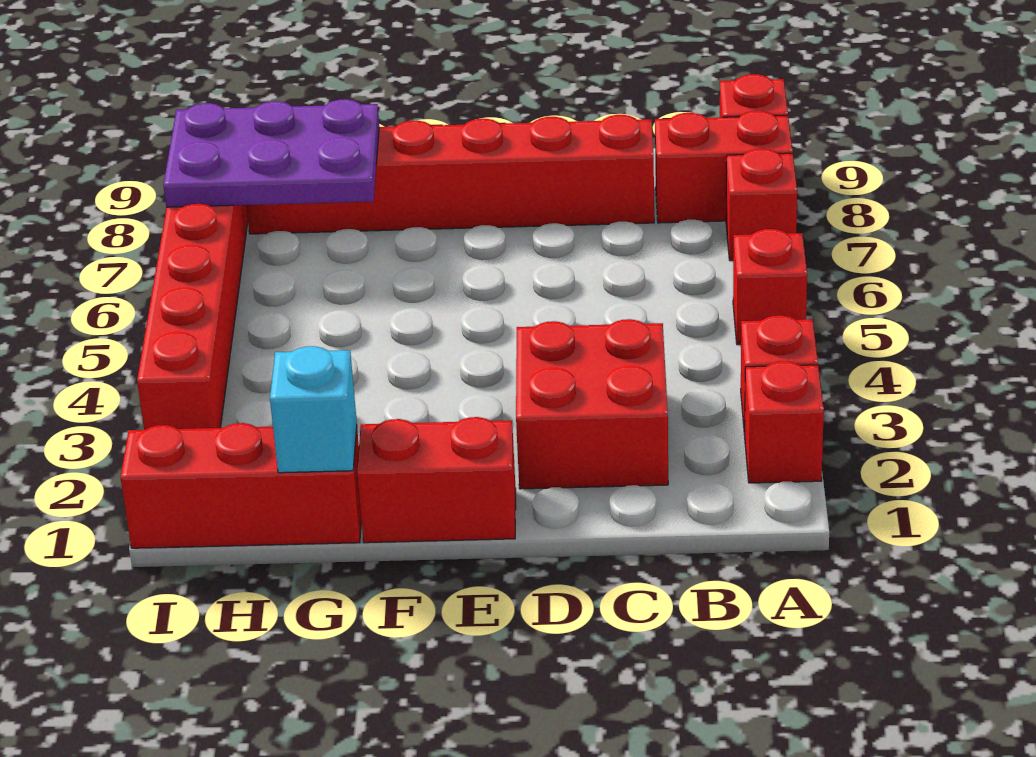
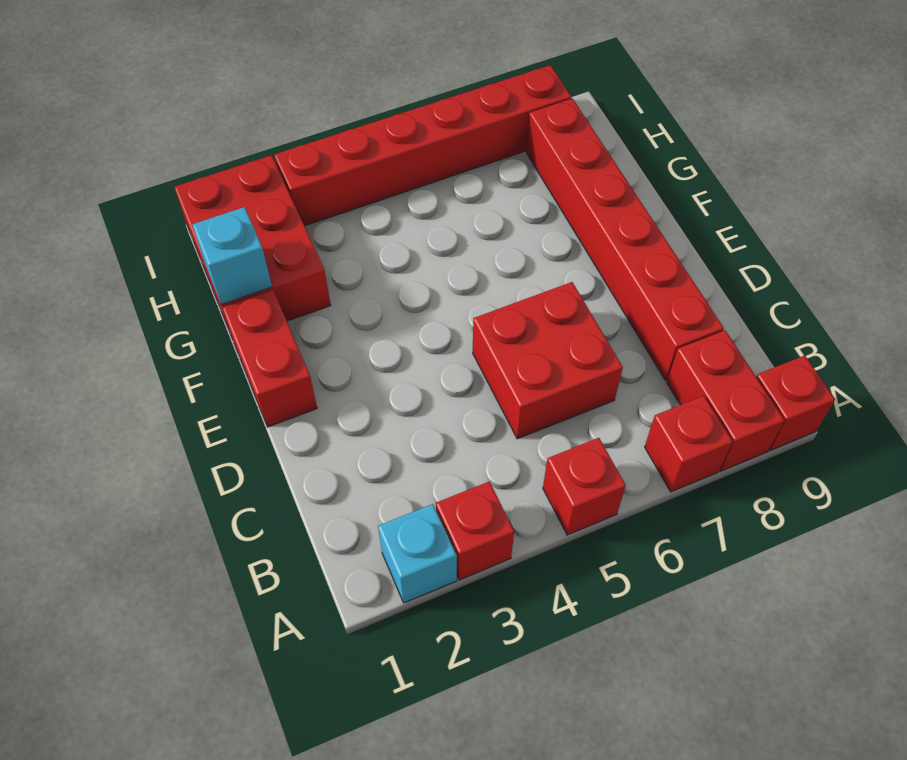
red brick A2 level 1 -> cyan brick A2 level 1
red brick C2:D3 level 1 -> red brick C5:D6 level 1
red brick G1:I1 level 1 -> red brick G1:I2 level 1
purple plate G7:I8 level 2 -> none

